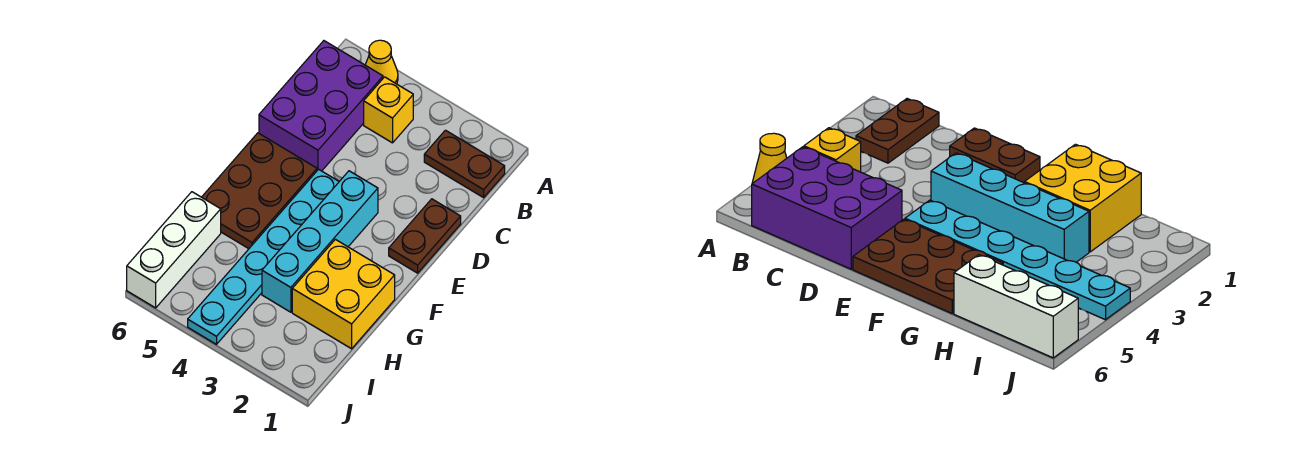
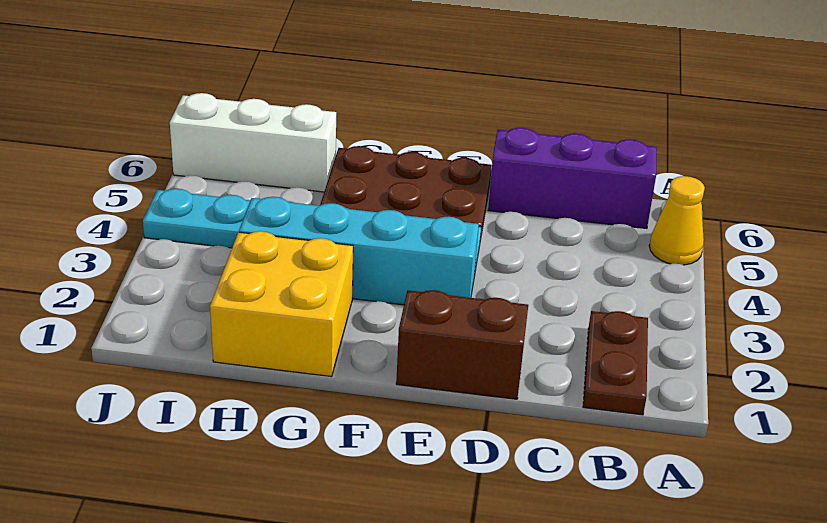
yellow brick B4 level 1 -> none
purple brick B5:D6 level 1 -> purple brick B6:D6 level 1
brown plate D1:E1 level 1 -> brown brick D1:E1 level 1

